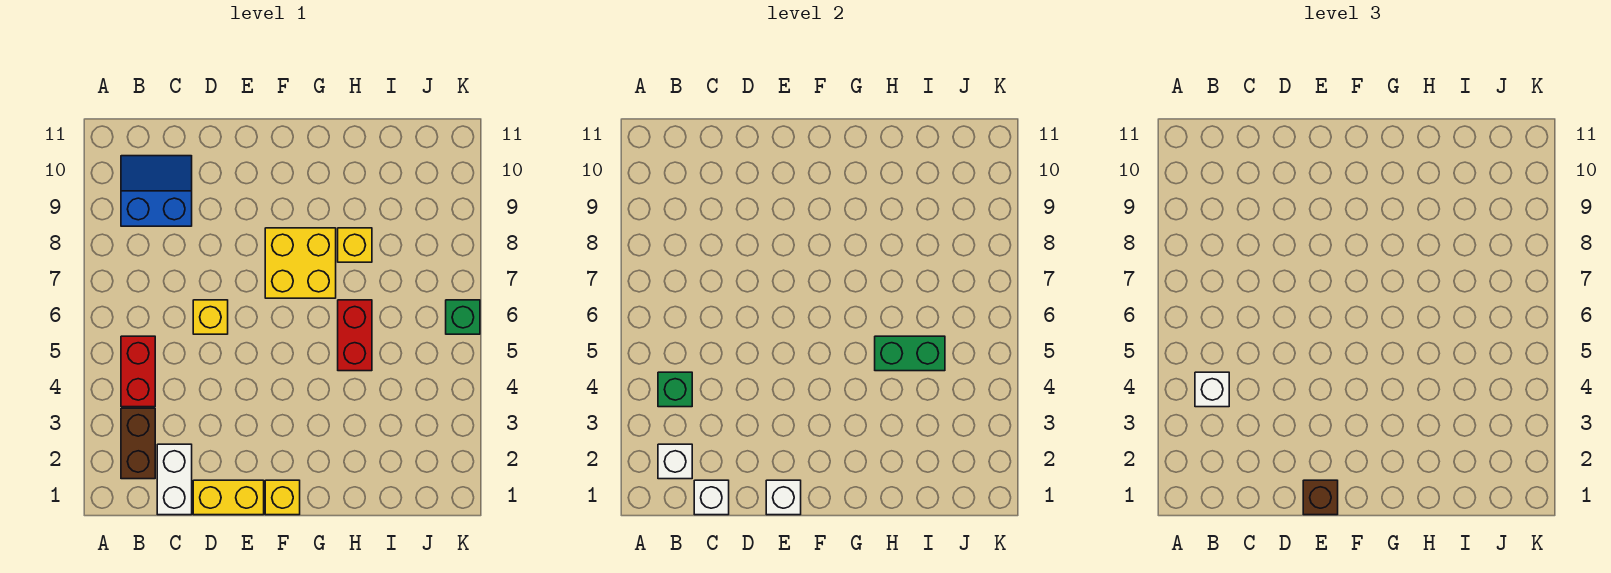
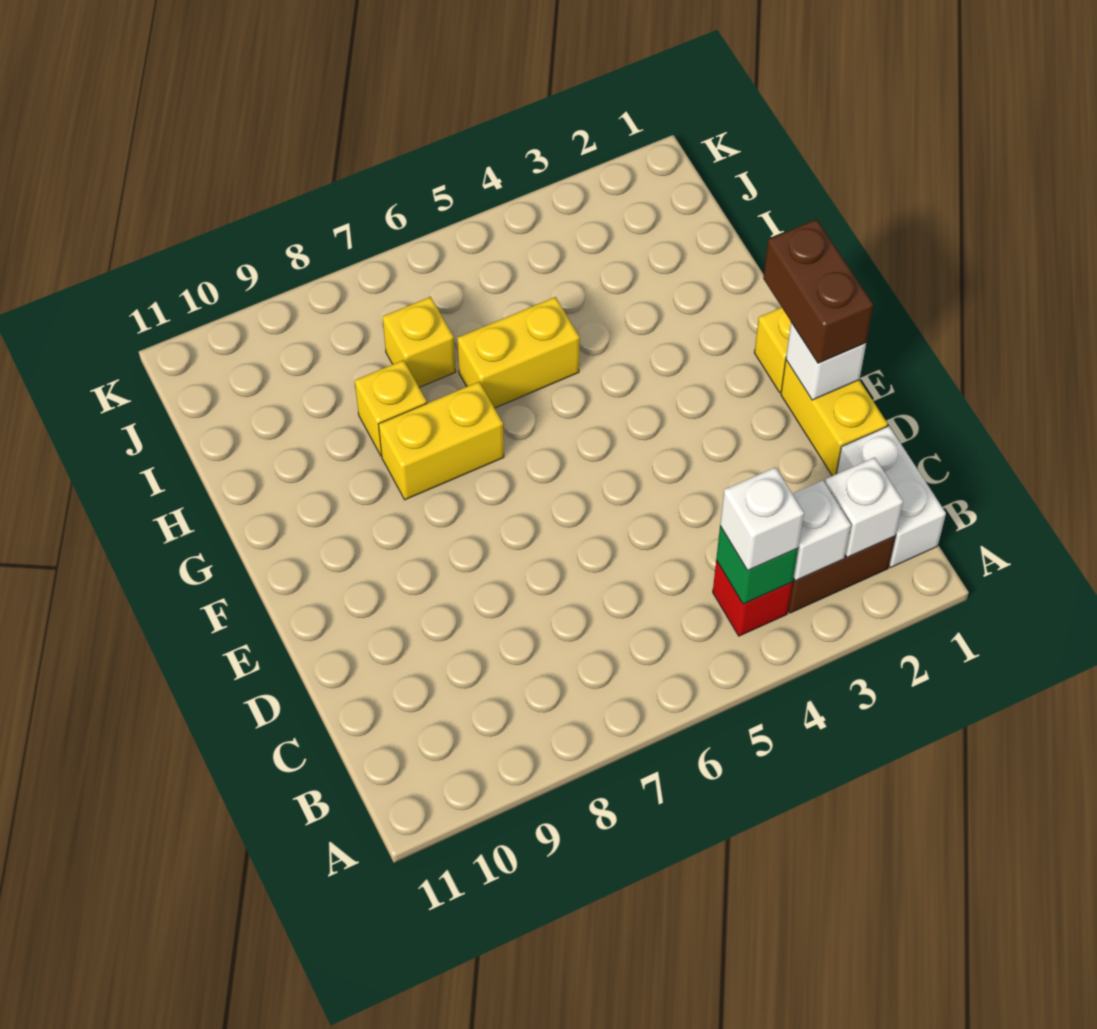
red brick B4:B5 level 1 -> red brick B4 level 1
blue slope B9:C10 level 1 top 9 -> none
white brick C1:C2 level 1 -> white brick B1:C1 level 1
white brick C1 level 2 -> white brick B3 level 2
yellow brick D6 level 1 -> yellow brick I7 level 1
brown brick E1 level 3 -> brown brick E1:F1 level 3
yellow brick F7:G8 level 1 -> yellow brick G7:G8 level 1
red brick H5:H6 level 1 -> yellow brick H5:H6 level 1
green brick H5:I5 level 2 -> none
green brick K6 level 1 -> none

